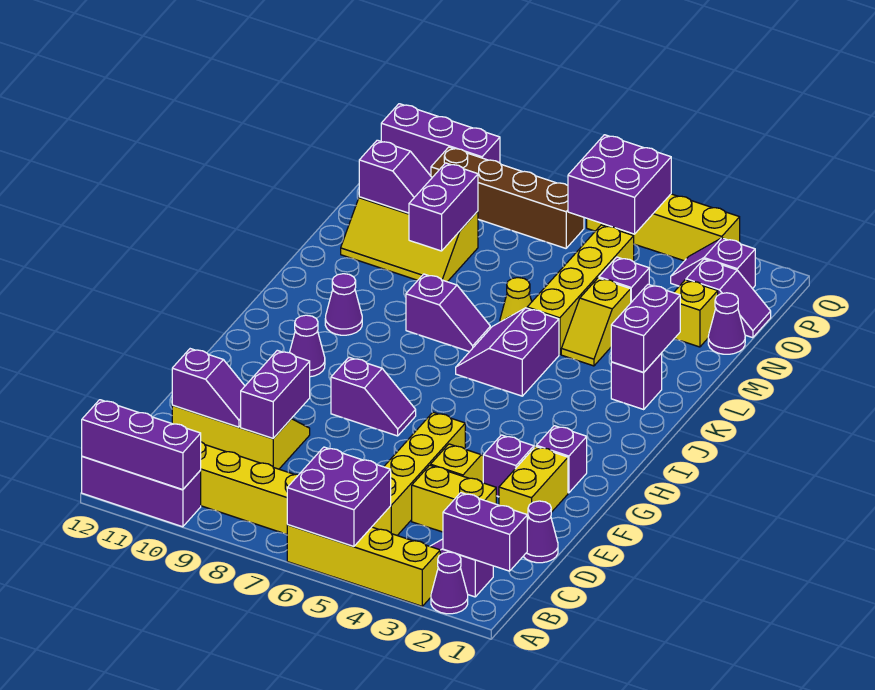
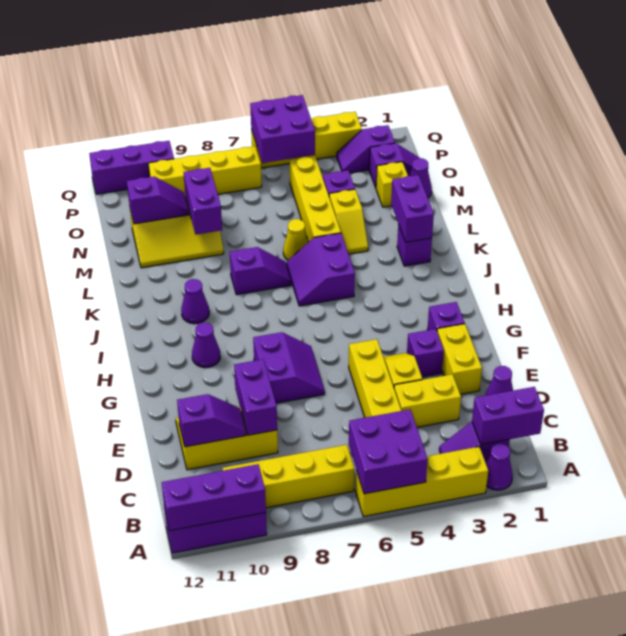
purple slope G7:G8 level 1 top 8 -> purple slope F7:G8 level 1 top 8
brown brick P7:P10 level 1 -> yellow brick P7:P10 level 1

